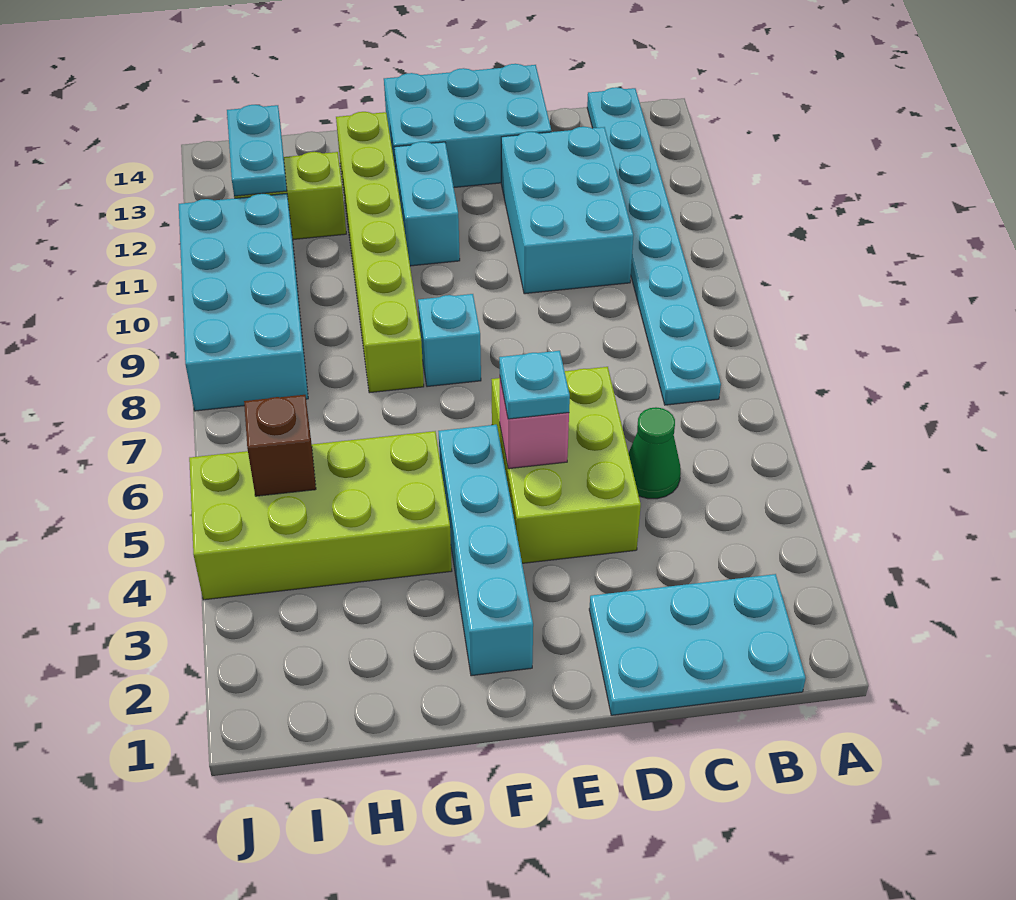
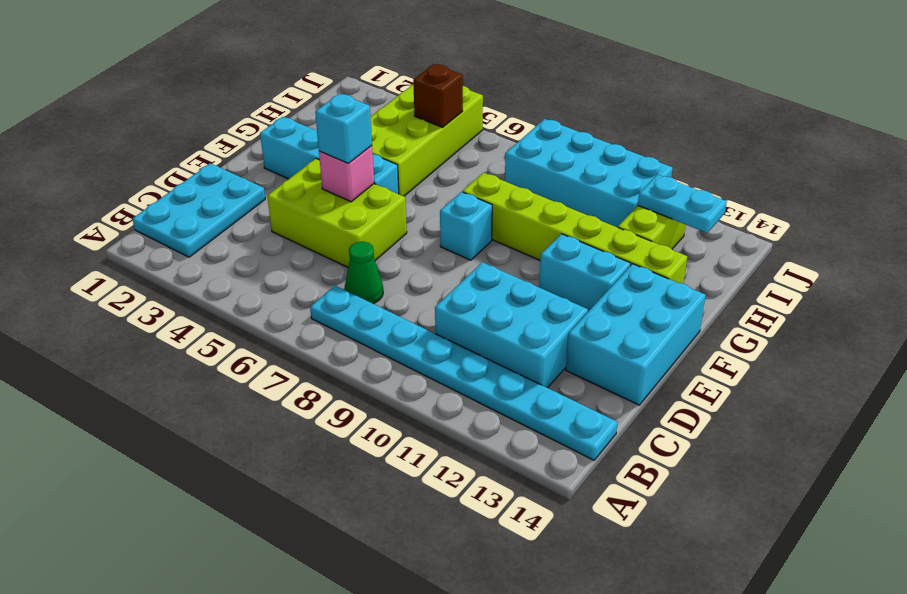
green cone C5 level 1 -> green cone C7 level 1
cyan plate E5 level 3 -> cyan brick E5 level 3

